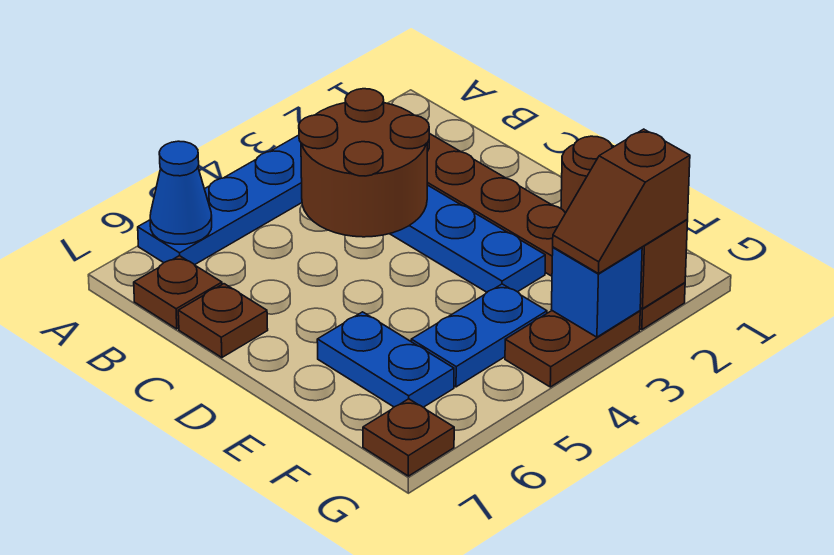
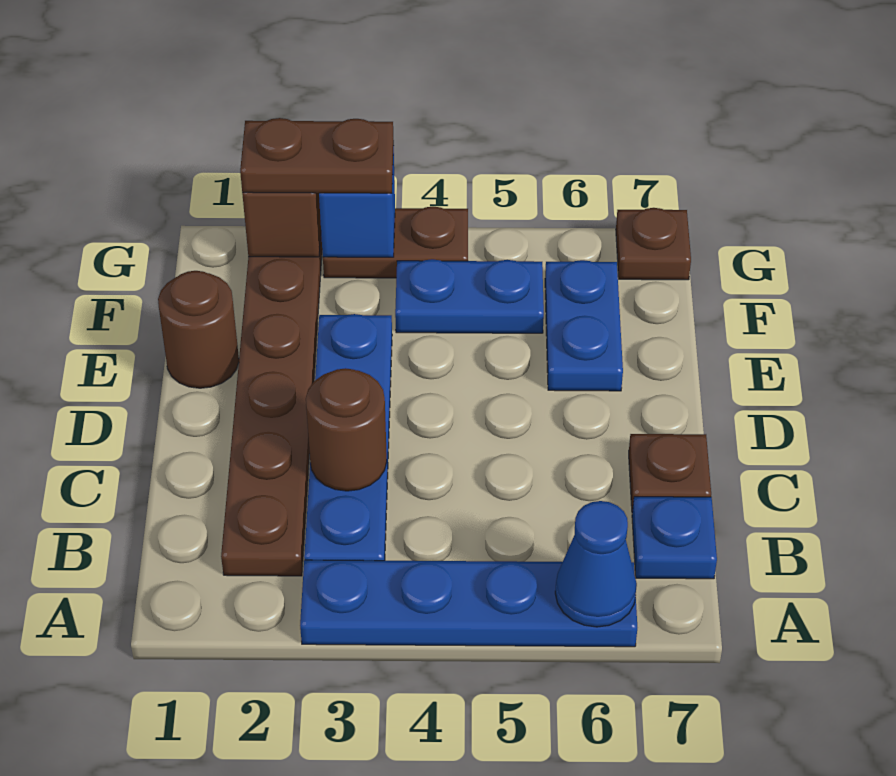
brown round brick B3:C4 level 2 -> brown round brick C3 level 2
brown plate B7 level 1 -> blue plate B7 level 1
brown slope G2:G3 level 3 top 2 -> brown plate G2:G3 level 3

